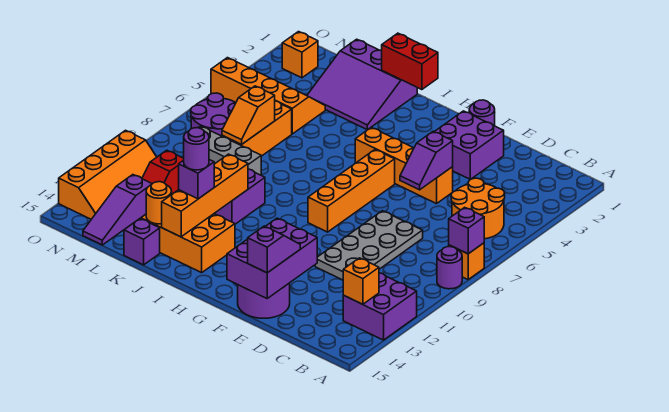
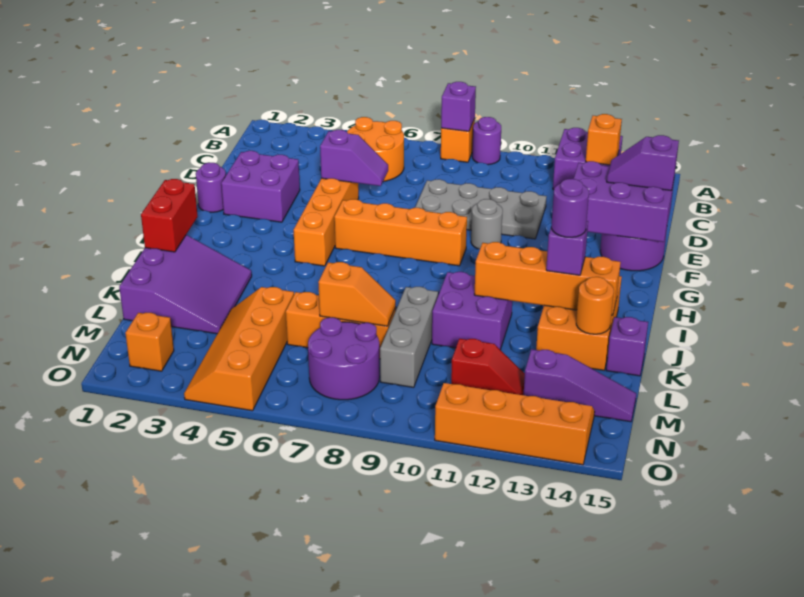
none -> grey round brick F10 level 1

